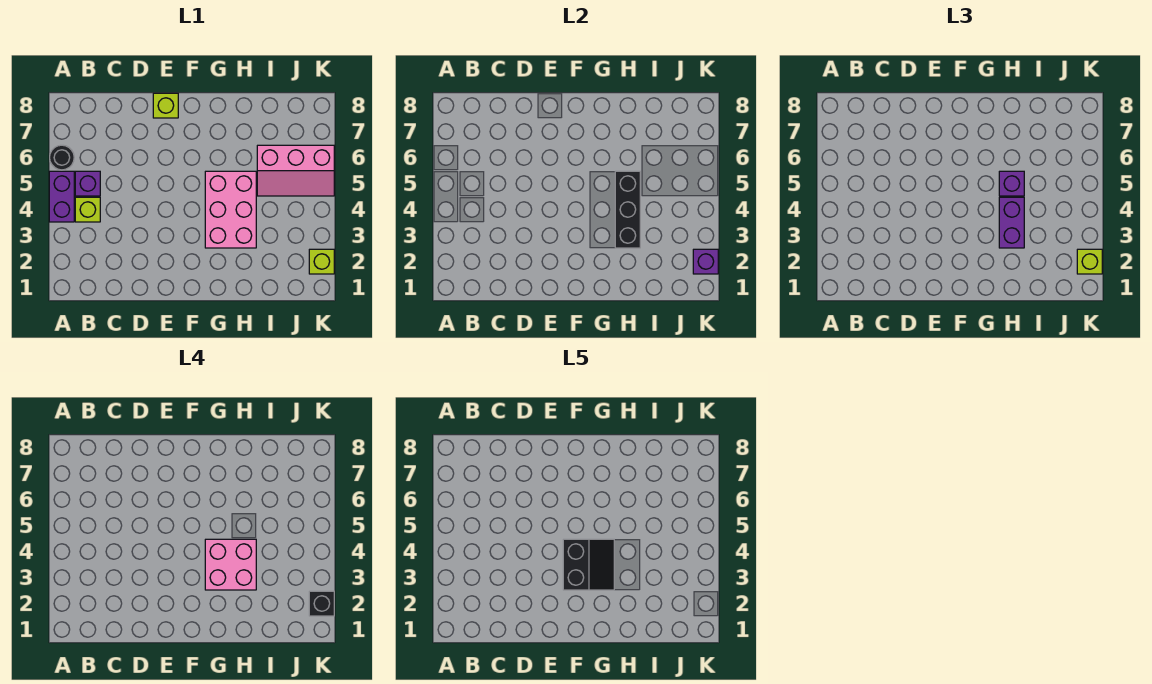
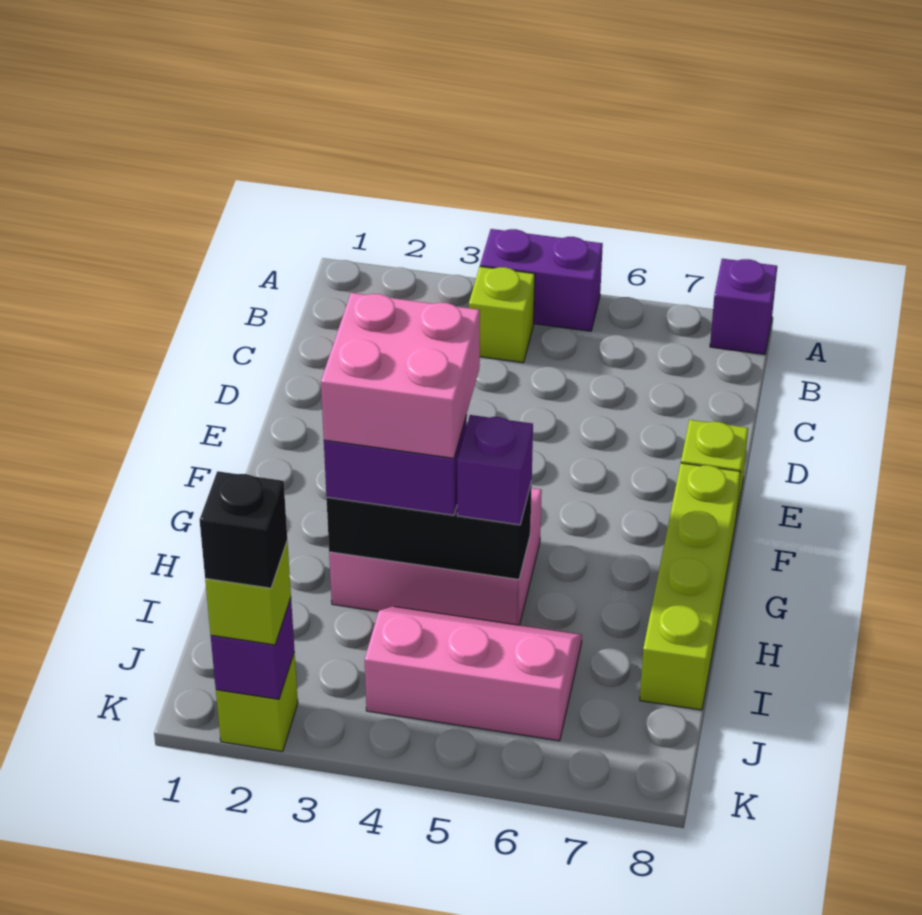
black round brick A6 level 1 -> none
purple brick B5 level 1 -> purple brick A8 level 1
black slope F3:G4 level 5 top F -> none
none -> lime brick F8:I8 level 1
pink slope I5:K6 level 1 top 6 -> pink slope I4:J6 level 1 top J

